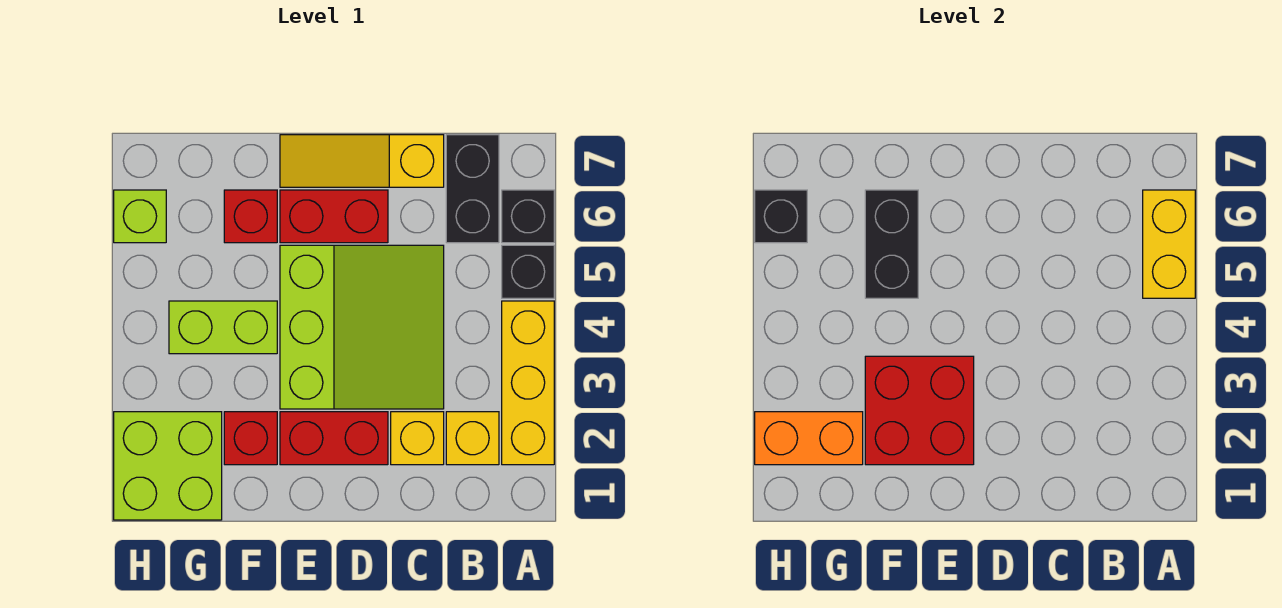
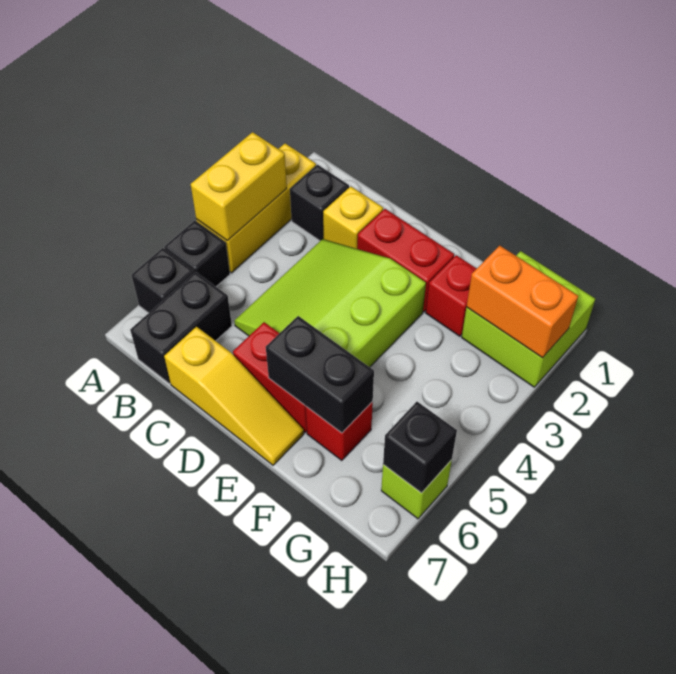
yellow brick A5:A6 level 2 -> yellow brick A3:A4 level 2
yellow brick B2 level 1 -> black brick B2 level 1
red brick E2:F3 level 2 -> none
lime brick F4:G4 level 1 -> none
black brick F5:F6 level 2 -> black brick E6:F6 level 2

